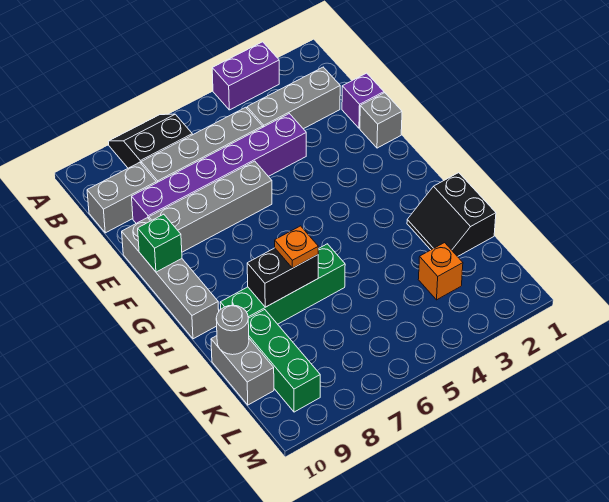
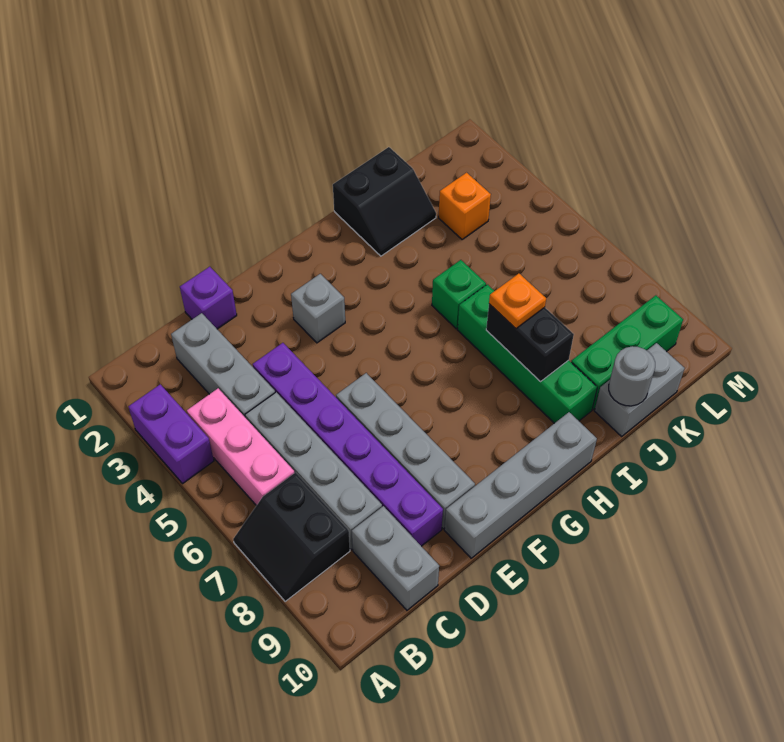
none -> pink brick B4:B6 level 1
grey brick E1 level 1 -> grey brick F3 level 1
green brick F10 level 2 -> green brick I5 level 1

